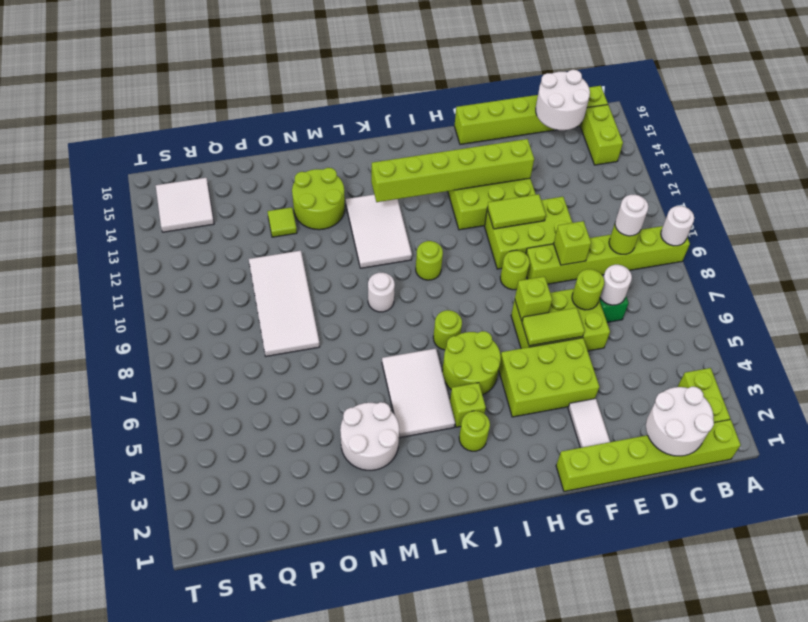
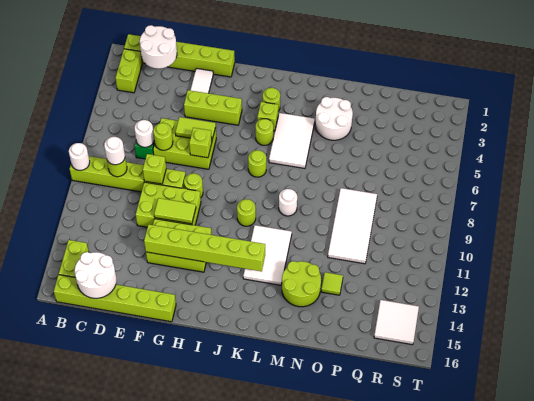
lime brick F4:H5 level 1 -> lime brick F4:H4 level 1
lime round brick I5:J6 level 1 -> lime round brick J5 level 1

